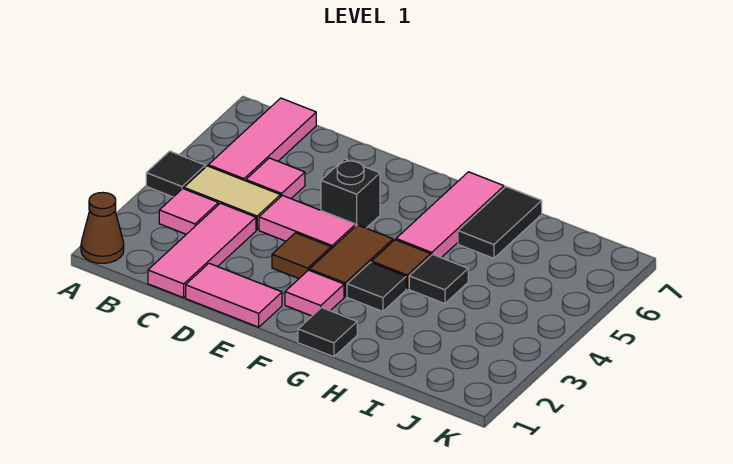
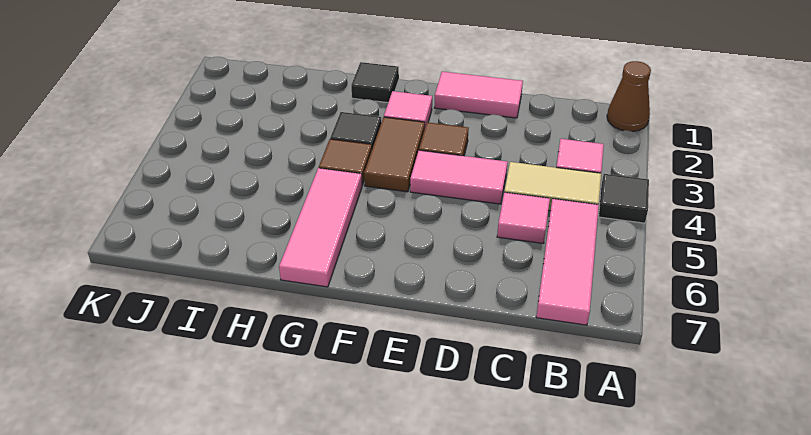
pink tile C1:C3 level 1 -> none
black brick E5 level 1 -> none
black tile H4 level 1 -> none
black tile H6:H7 level 1 -> none

